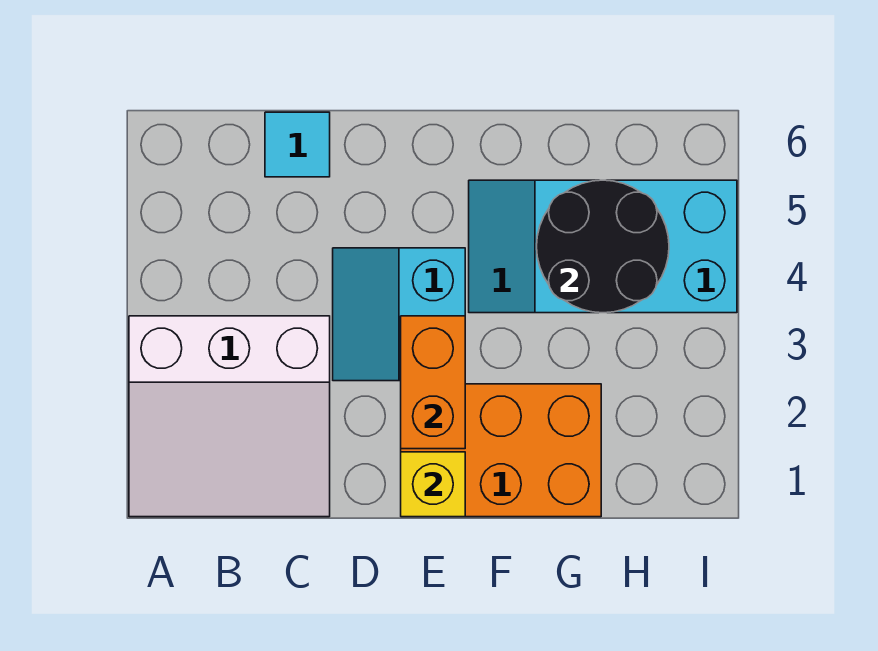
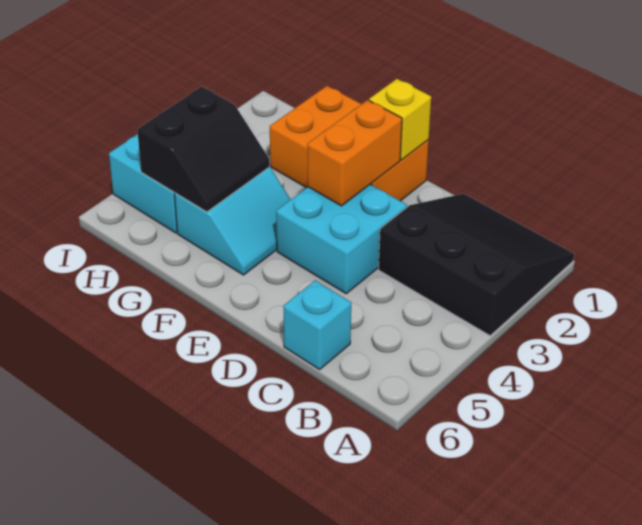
white slope A1:C3 level 1 top 3 -> black slope A1:C3 level 1 top 3
cyan tile C6 level 1 -> cyan brick C6 level 1
cyan slope D3:E4 level 1 top E -> cyan brick D3:E4 level 1
black round brick G4:H5 level 2 -> black slope G4:H5 level 2 top H

